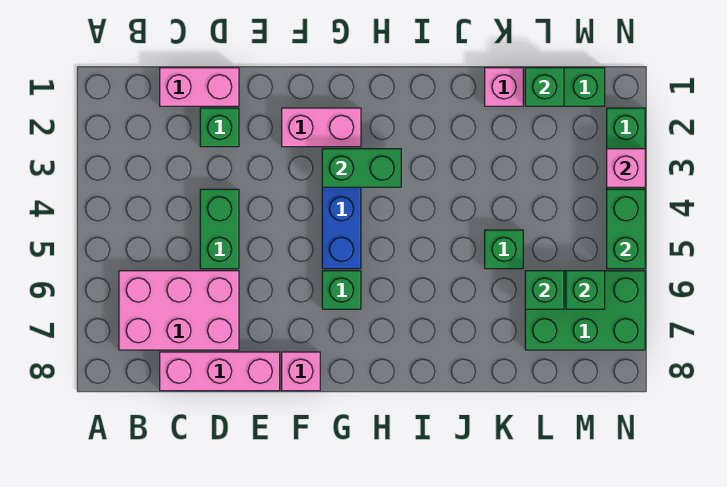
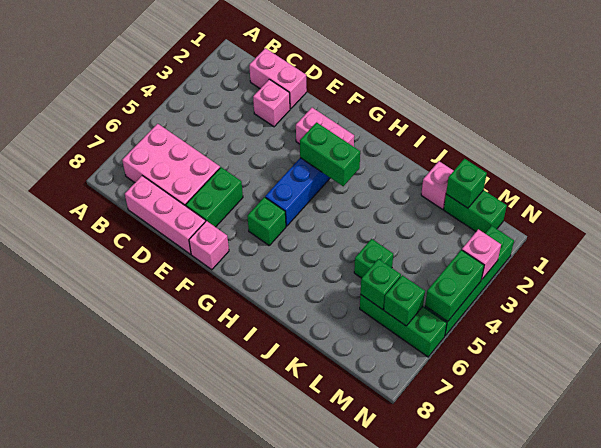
green brick D2 level 1 -> pink brick D2 level 1
green brick D4:D5 level 1 -> green brick E6:E7 level 1
green brick L6:N7 level 1 -> green brick L6:N6 level 1

